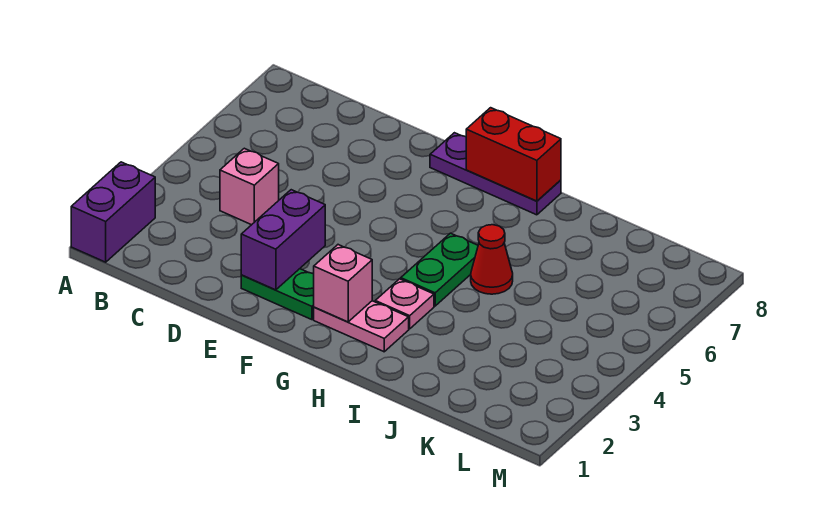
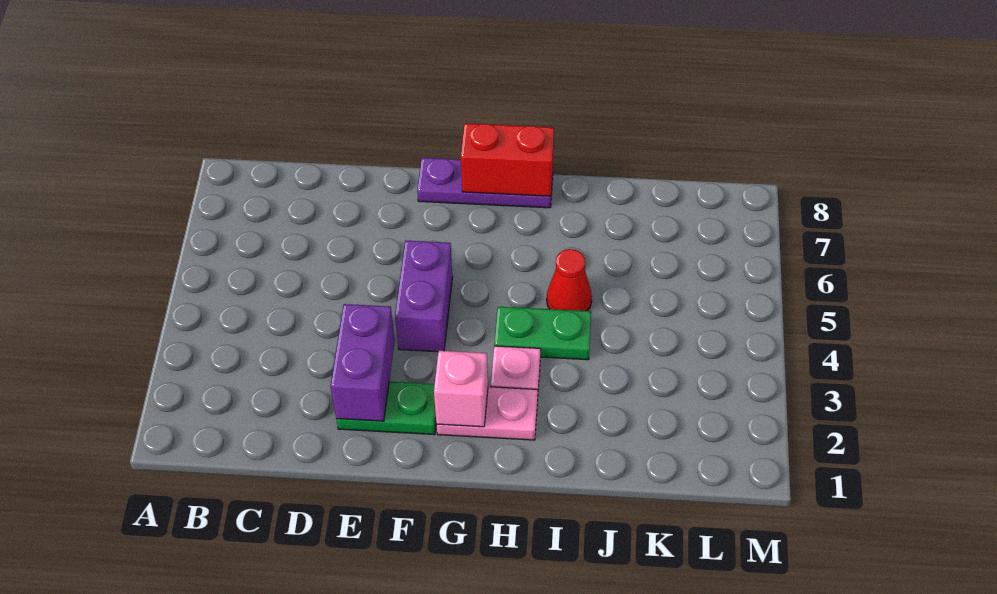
purple brick A1:A2 level 1 -> purple brick F4:F5 level 1
pink brick C4 level 1 -> none
green plate H4:H5 level 1 -> green plate H4:I4 level 1

